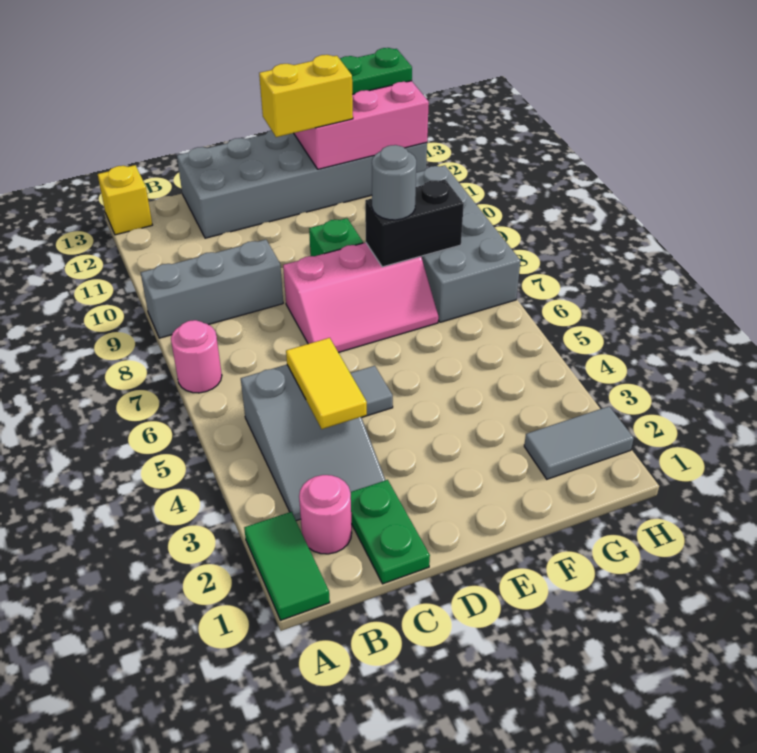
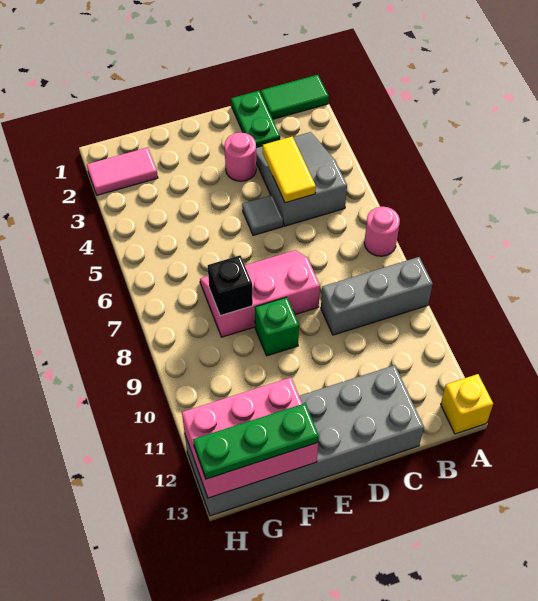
green tile A1:A2 level 1 -> green tile A1:B1 level 1
pink round brick B2 level 1 -> pink round brick D3 level 1
yellow brick E12:F12 level 3 -> none
black brick F8:G8 level 2 -> black brick F8 level 2
grey round brick F8 level 3 -> none
grey tile G2:H2 level 1 -> pink tile G2:H2 level 1
grey brick G7:H10 level 1 -> none

